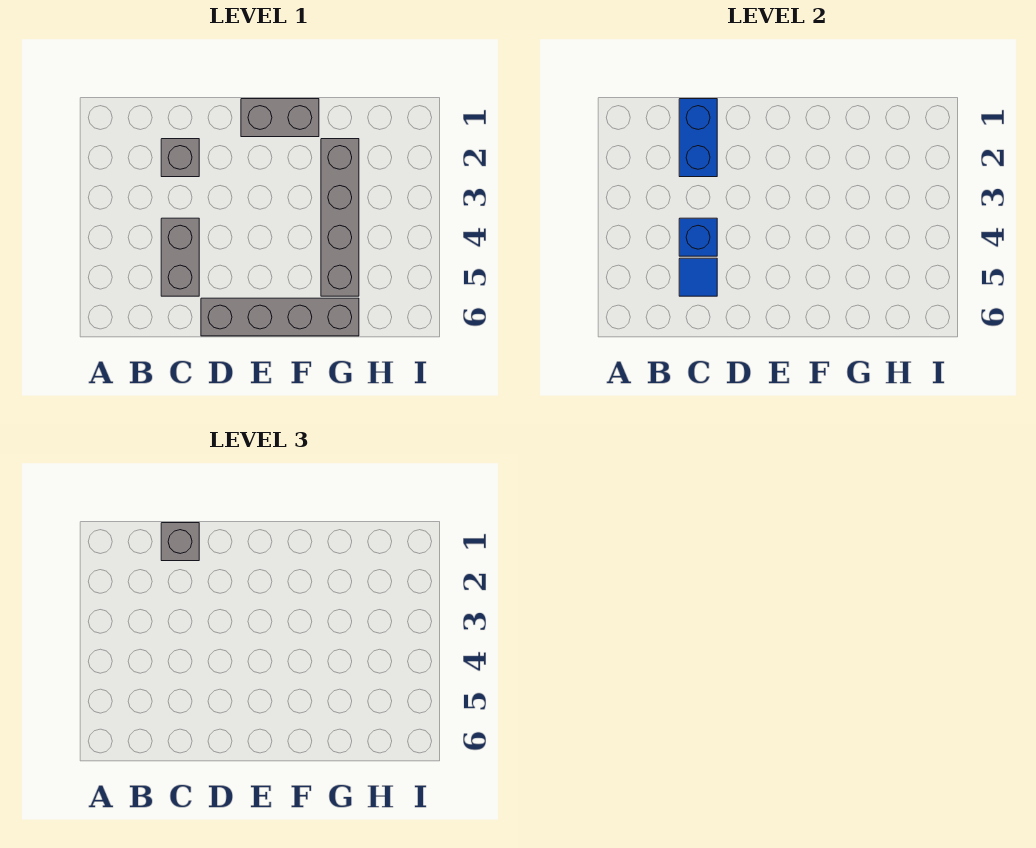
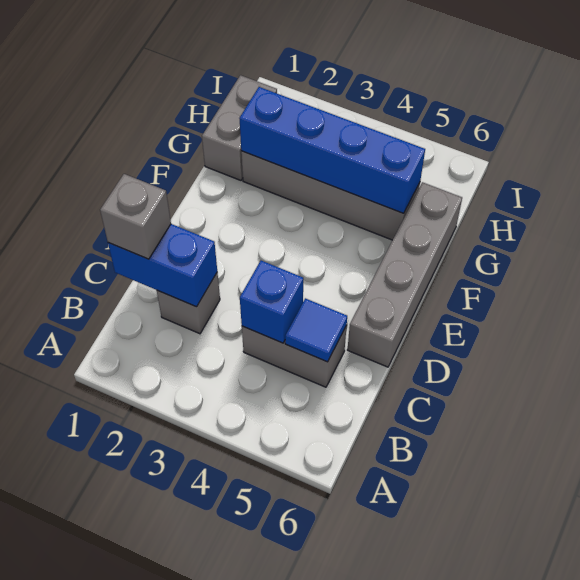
grey brick E1:F1 level 1 -> grey brick G1:H1 level 1
none -> blue brick G2:G5 level 2

